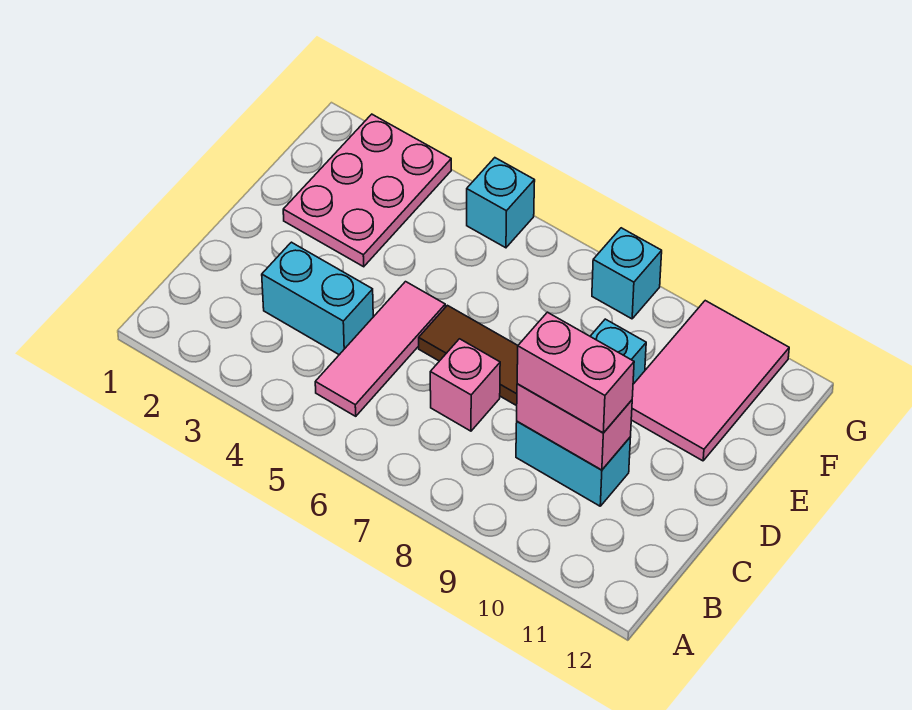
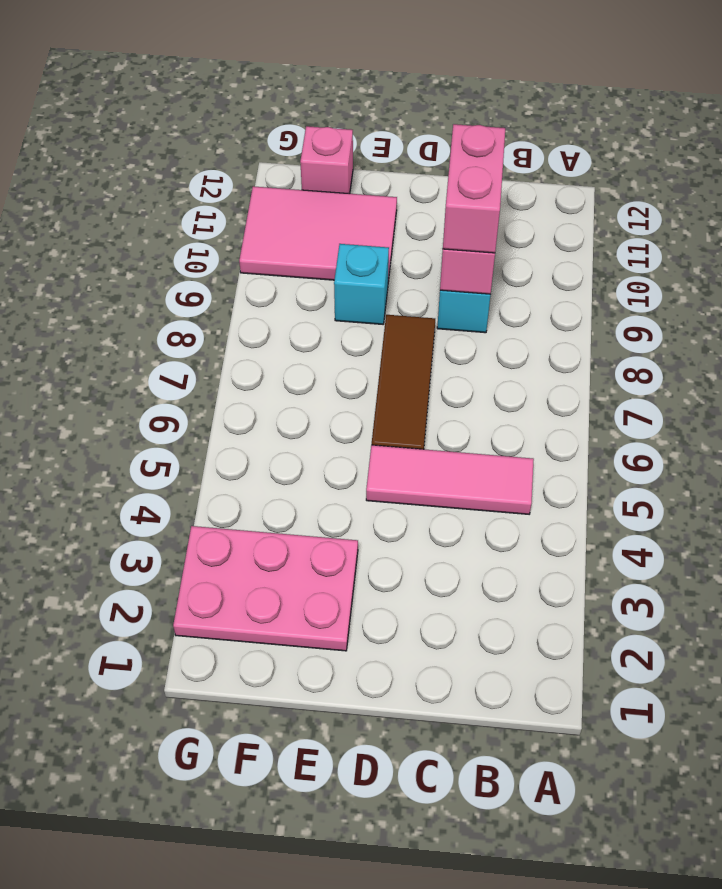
cyan brick C3:C4 level 1 -> none
pink brick C7 level 1 -> pink brick F12 level 1
cyan brick G5 level 1 -> none
cyan brick G8 level 1 -> none

